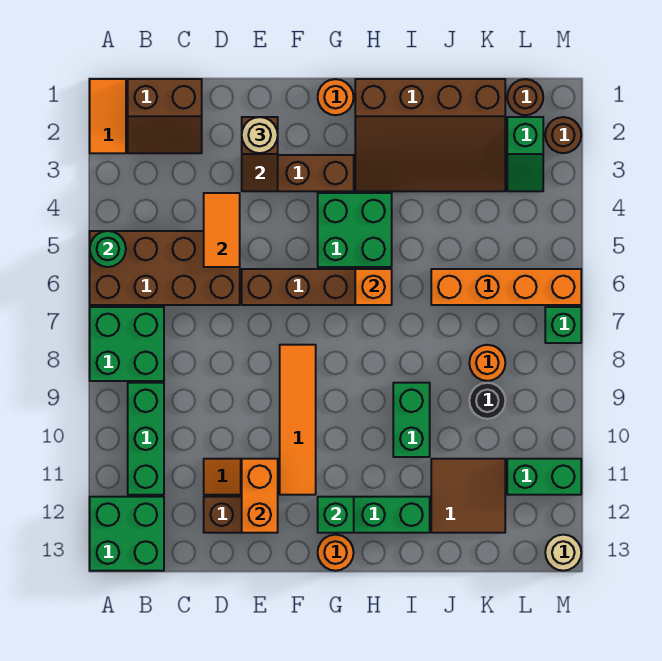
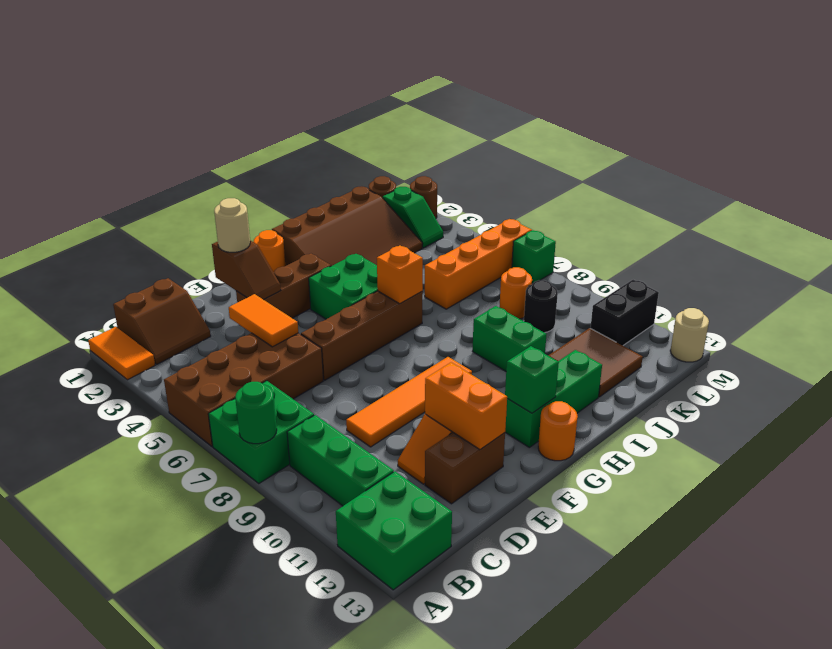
green round brick A5 level 2 -> green round brick A8 level 2
orange tile F8:F11 level 1 -> orange tile D9:G9 level 1
green brick L11:M11 level 1 -> black brick L11:M11 level 1

